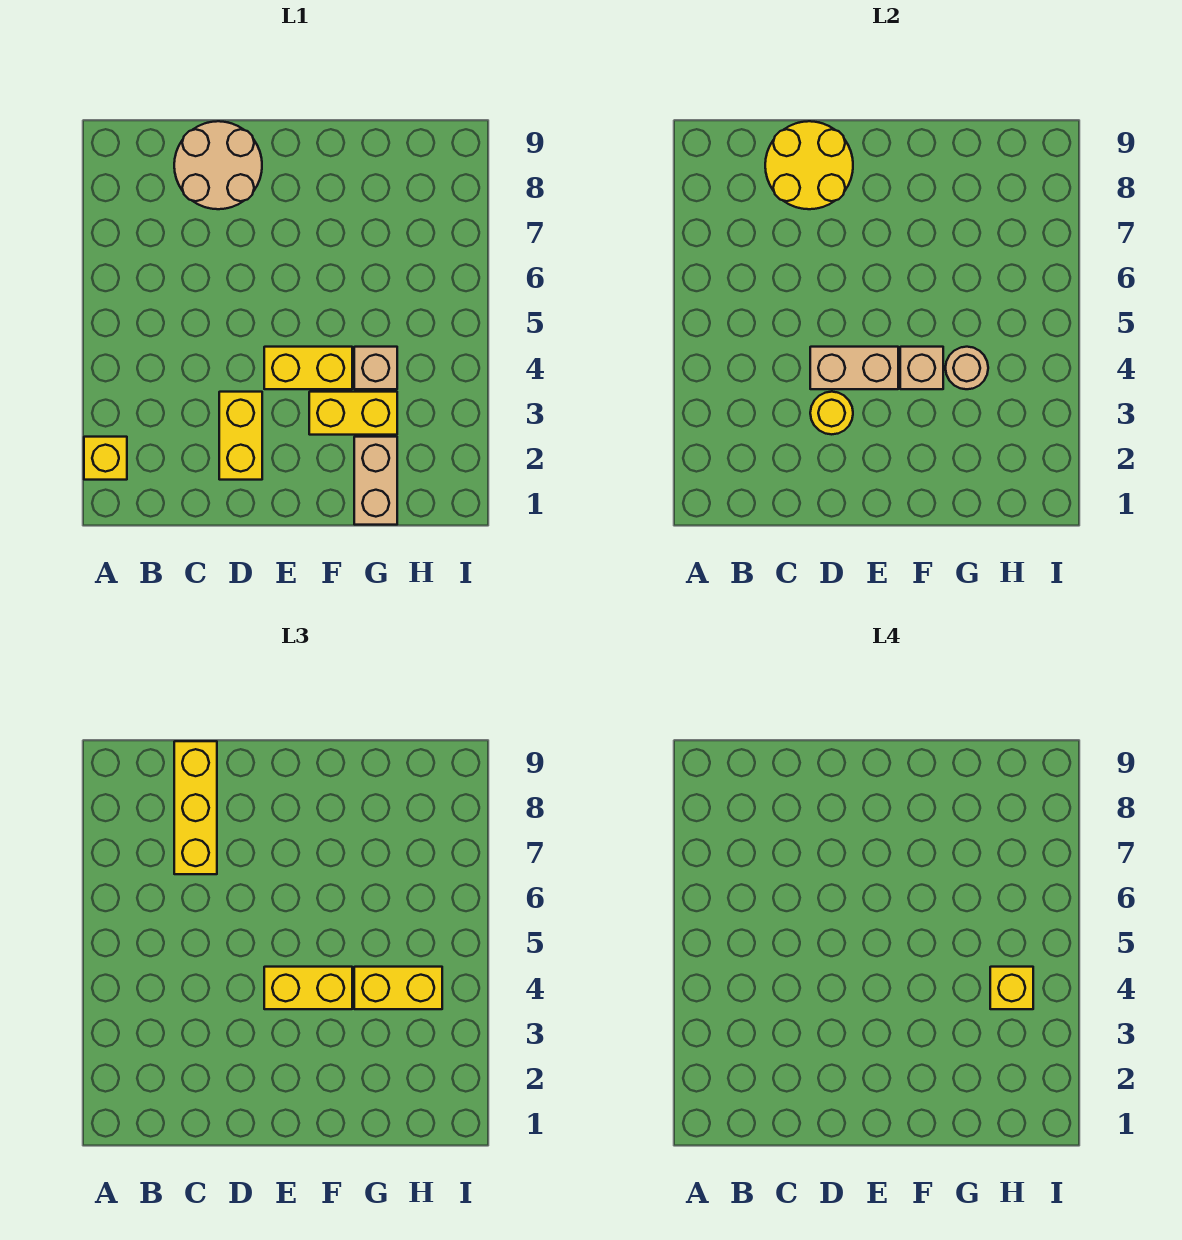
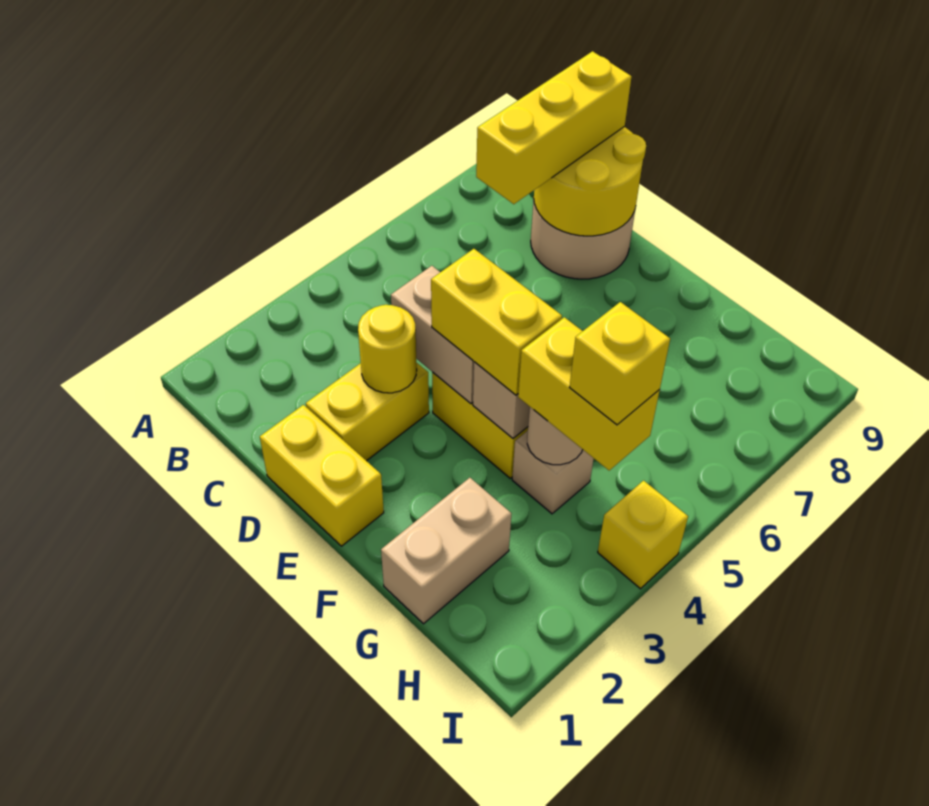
yellow brick A2 level 1 -> yellow brick I4 level 1
yellow brick F3:G3 level 1 -> yellow brick D1:E1 level 1

